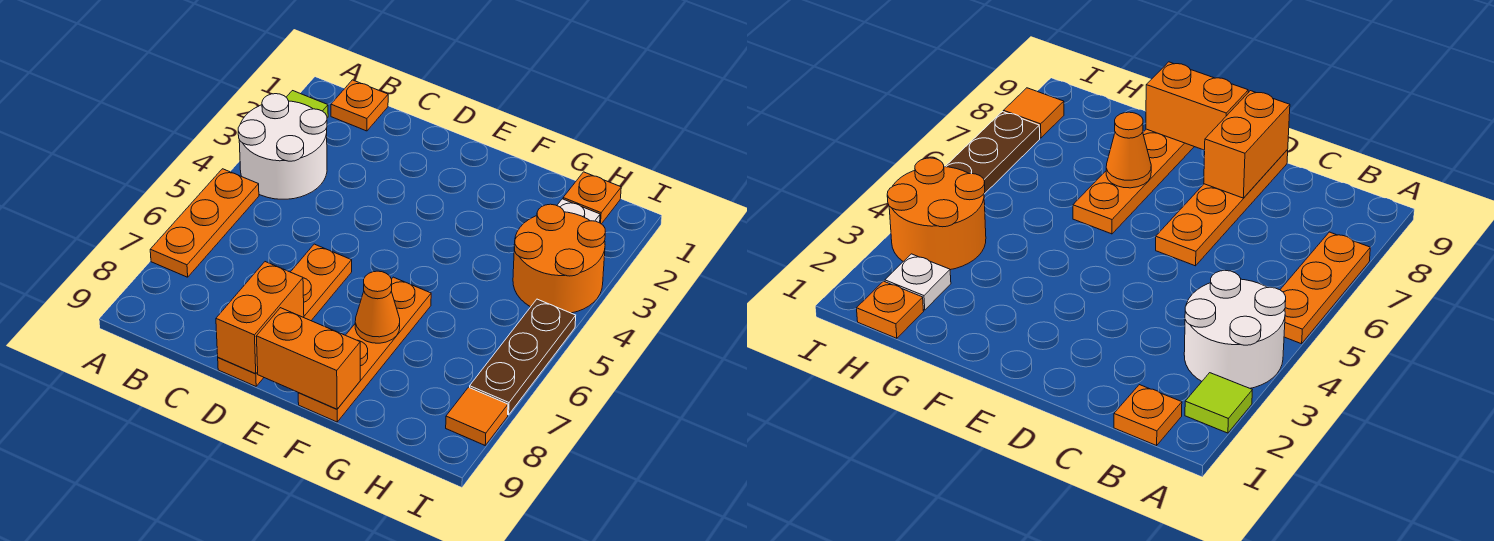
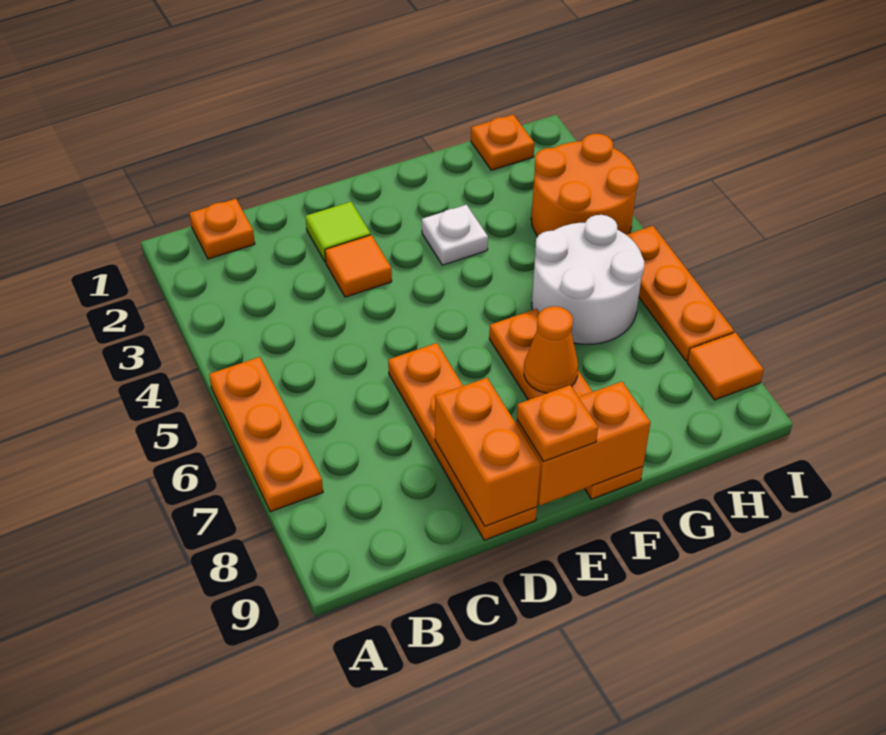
lime tile A2 level 1 -> lime tile D2 level 1
white round brick A3:B4 level 1 -> white round brick G5:H6 level 1
none -> orange tile D3 level 1
none -> orange plate E9 level 3
white plate H2 level 1 -> white plate F3 level 1
brown plate I5:I7 level 1 -> orange plate I5:I7 level 1

